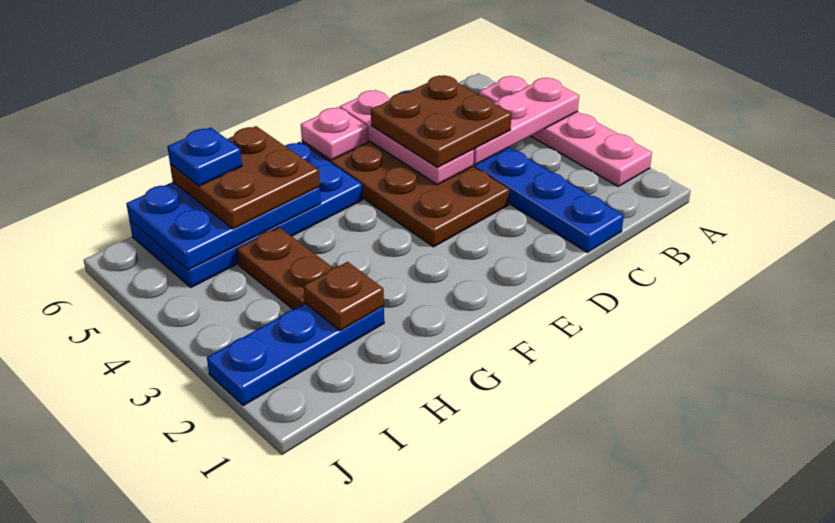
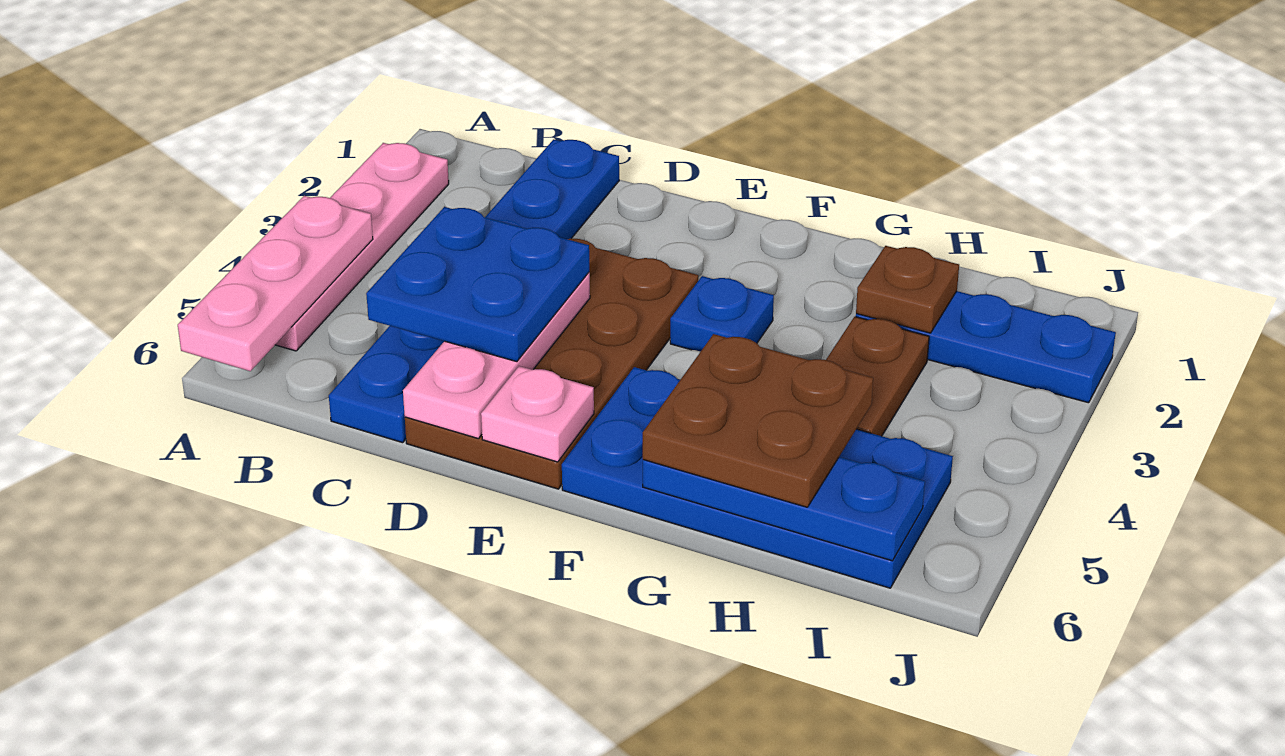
pink plate A4:C4 level 2 -> pink plate A4:A6 level 2
brown plate C4:D5 level 3 -> blue plate C4:D5 level 3
blue plate G5:I6 level 2 -> blue plate G6:I6 level 2
blue plate H6 level 4 -> blue plate F3 level 1

